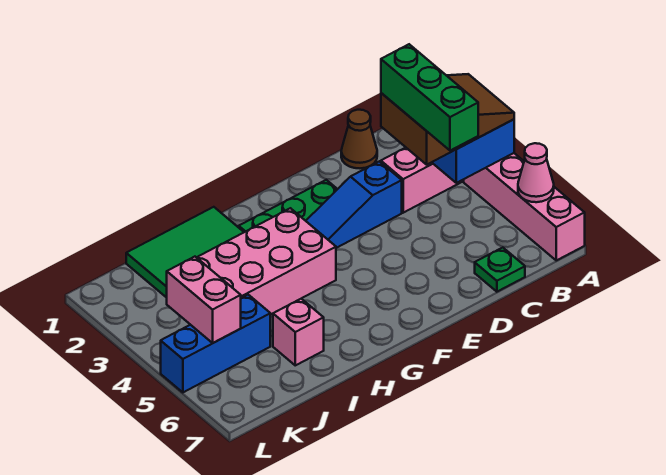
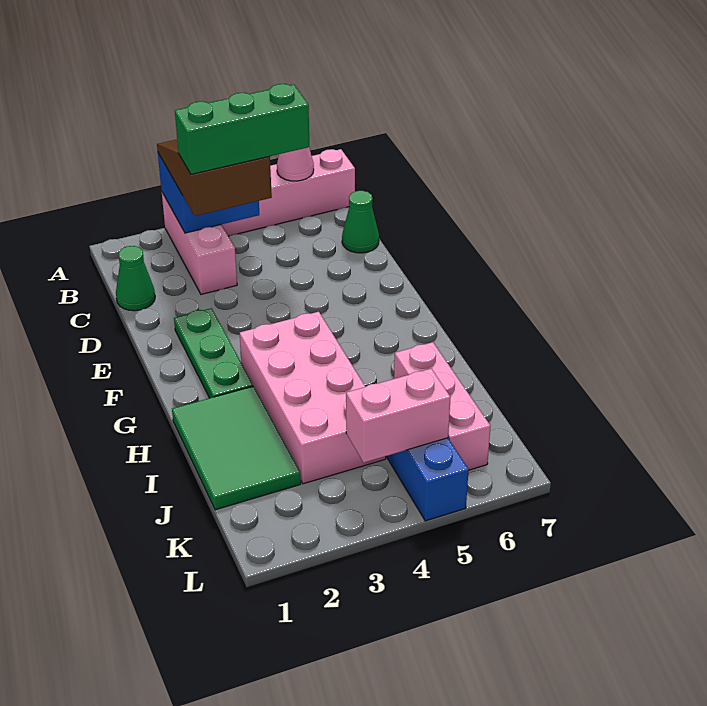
brown cone C1 level 1 -> green cone C1 level 1
green plate C7 level 1 -> green cone C7 level 1
blue slope D3:F3 level 1 top D -> none
pink brick I6 level 1 -> pink brick I6:K6 level 1

